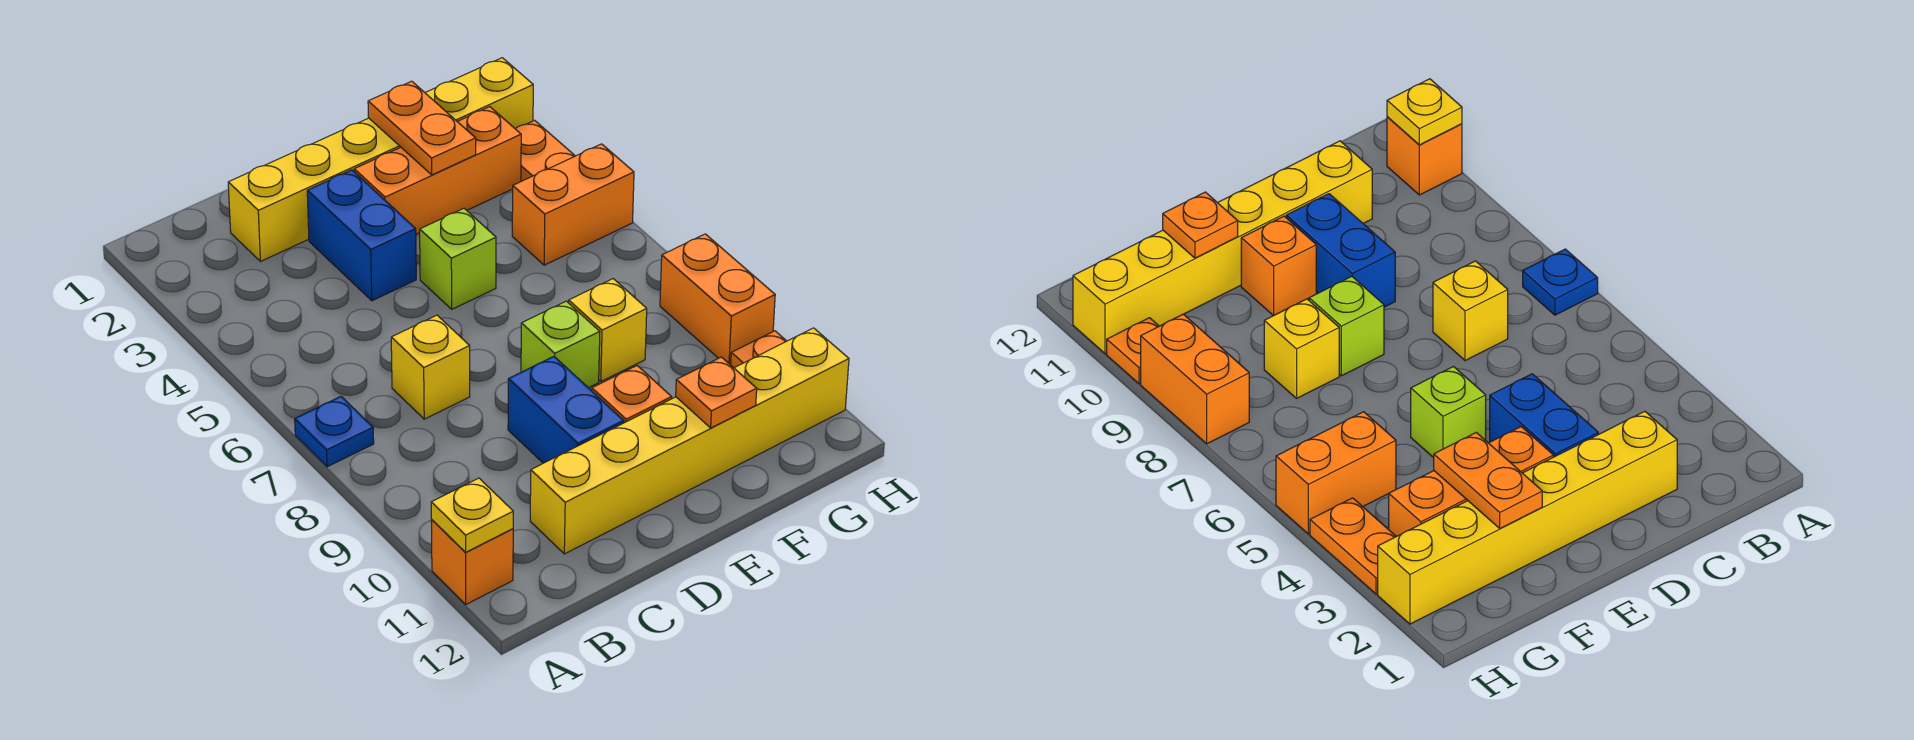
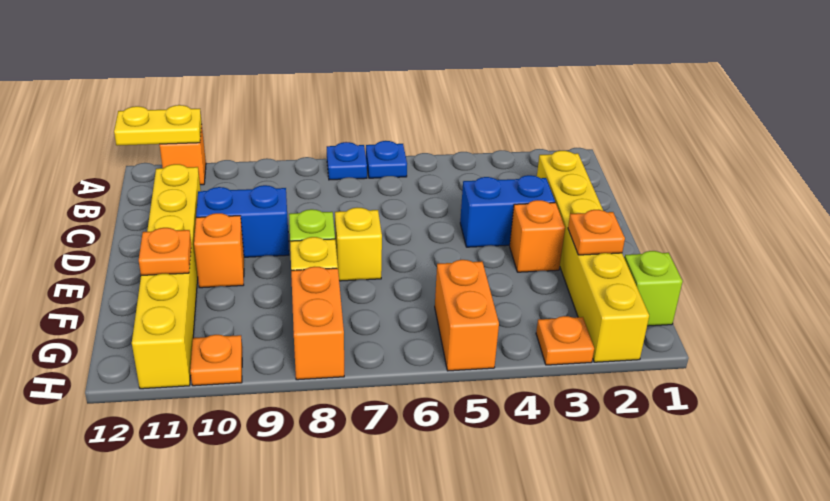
none -> blue plate A6 level 1
yellow plate A11 level 2 -> yellow plate A11:A12 level 2
yellow brick C7 level 1 -> yellow brick E7 level 1
orange brick E3:G3 level 1 -> orange brick E3 level 1
lime brick E5 level 1 -> lime brick G1 level 1
orange plate F2:F3 level 2 -> orange plate F2 level 2
orange plate H3:H4 level 1 -> orange plate H3 level 1
orange brick H8:H9 level 1 -> orange brick G8:H8 level 1

